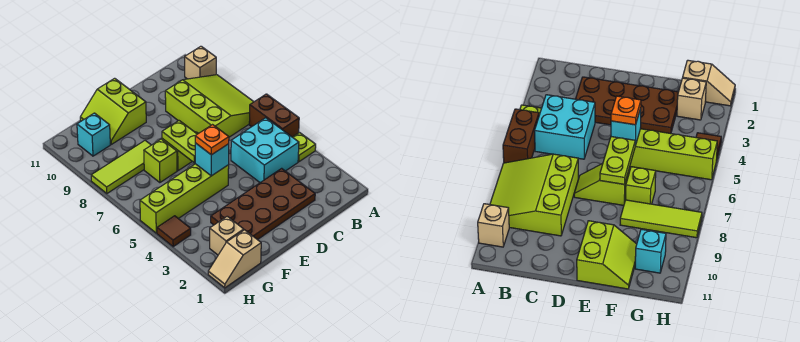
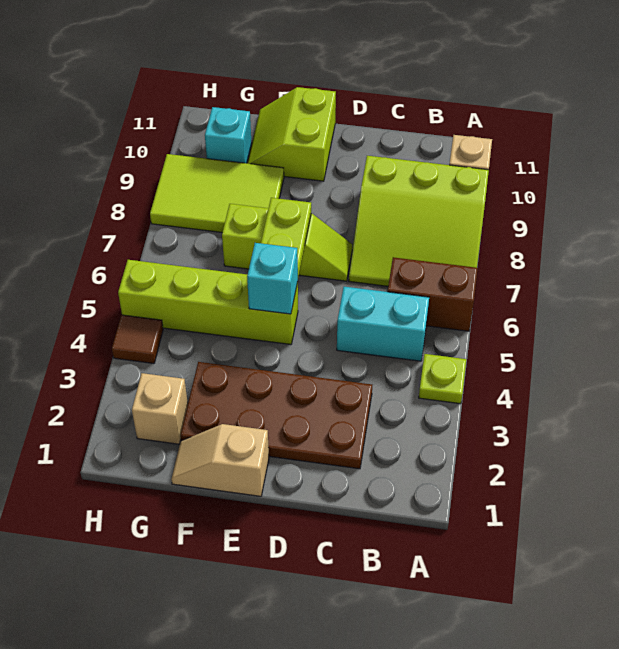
brown brick A5:A6 level 1 -> brown brick A6:B6 level 1
lime slope A7:C9 level 1 top C -> lime slope A7:C9 level 1 top 9
cyan brick B4:C5 level 1 -> cyan brick B5:C5 level 1
orange plate E5 level 3 -> none
lime tile F8:H8 level 1 -> lime tile F8:H9 level 1
tan slope G1:H1 level 1 top G -> tan slope E1:F1 level 1 top E

